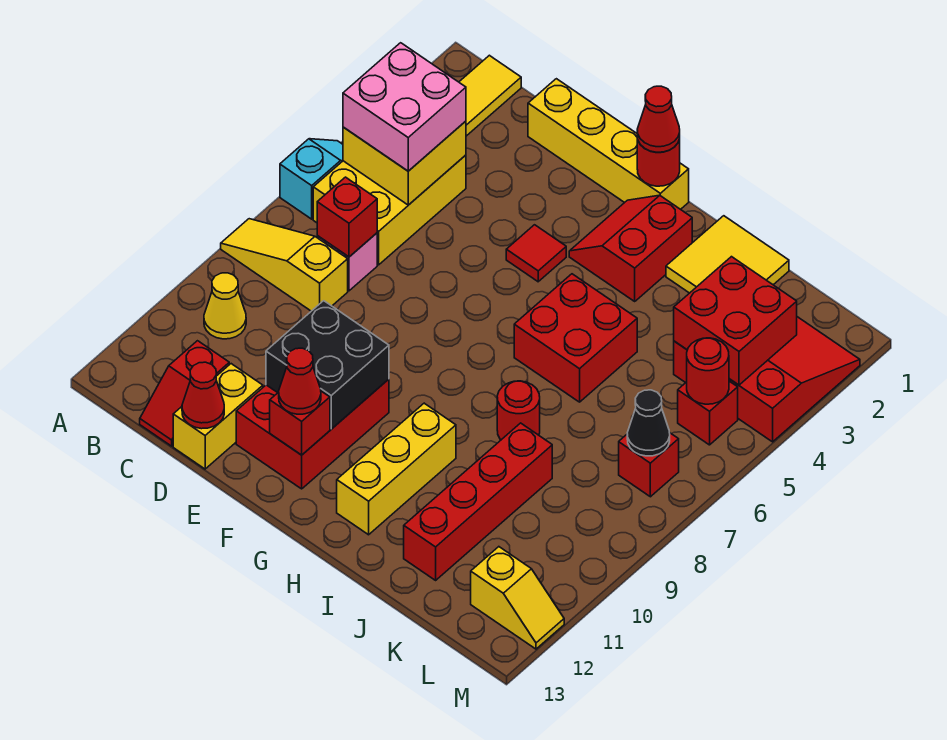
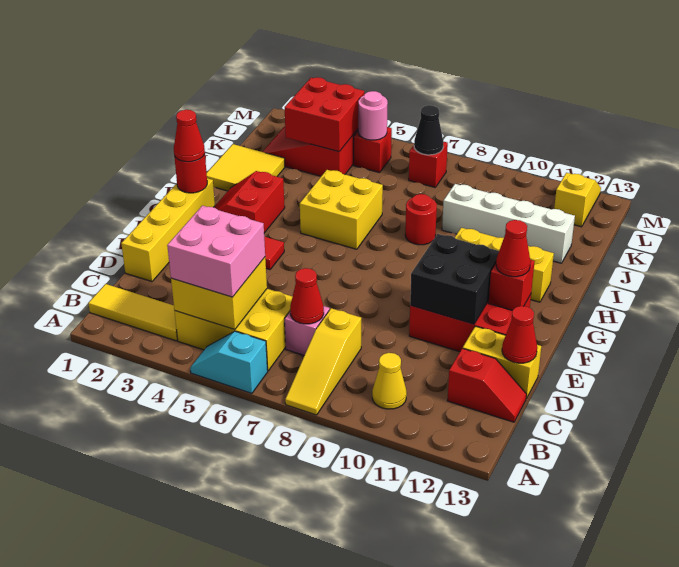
red brick C7 level 2 -> red cone C7 level 2
red slope G2:H3 level 1 top H -> red slope G2:H3 level 1 top 3
red brick H5:I6 level 1 -> yellow brick H5:I6 level 1
red brick J9:J12 level 1 -> white brick J9:J12 level 1
red round brick L5 level 2 -> pink round brick L5 level 2

